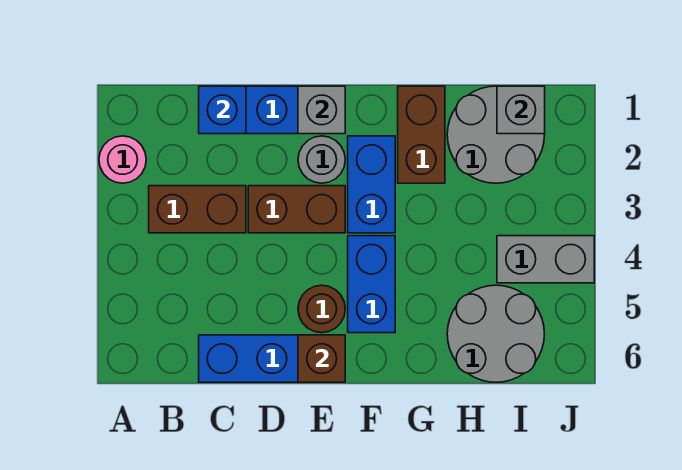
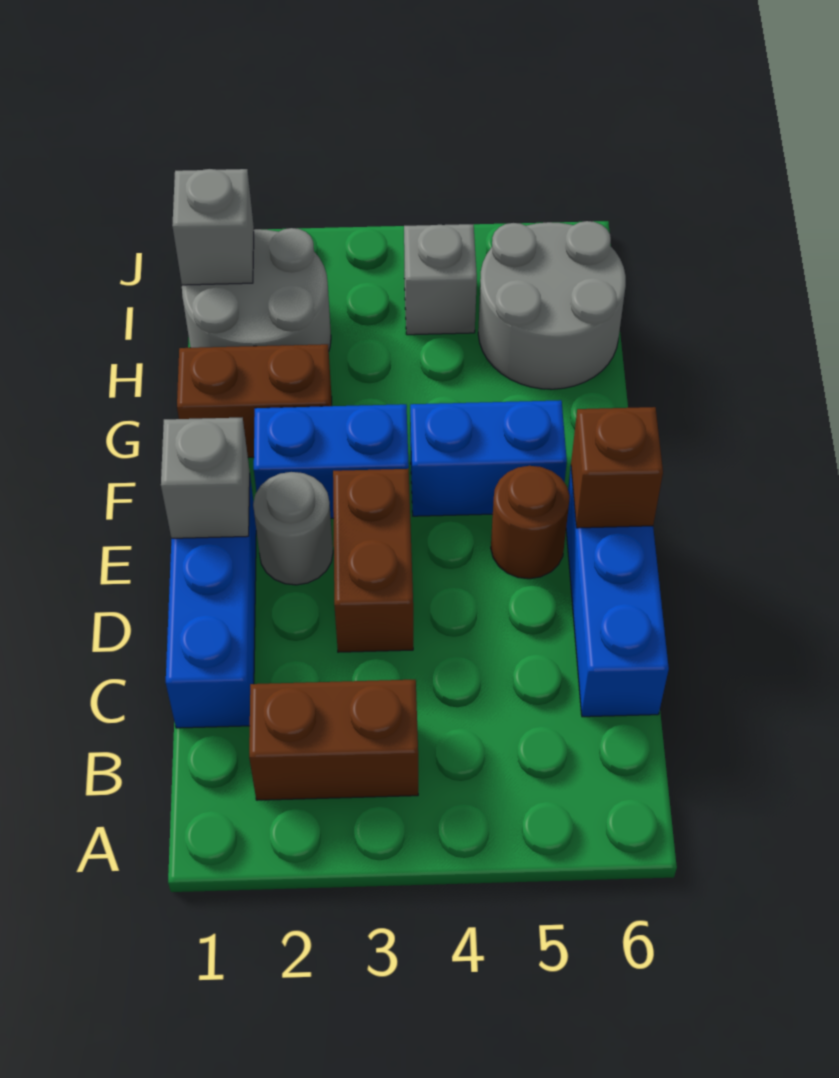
pink round brick A2 level 1 -> none
brown brick B3:C3 level 1 -> brown brick B2:B3 level 1
blue brick C1 level 2 -> none
grey brick I4:J4 level 1 -> grey brick I4 level 1

